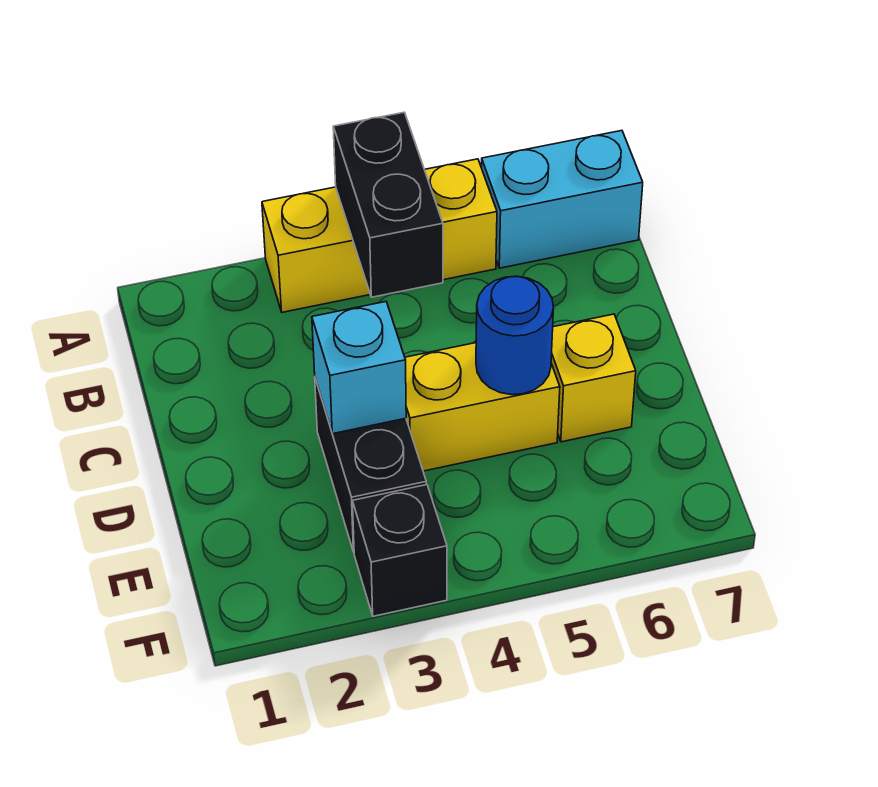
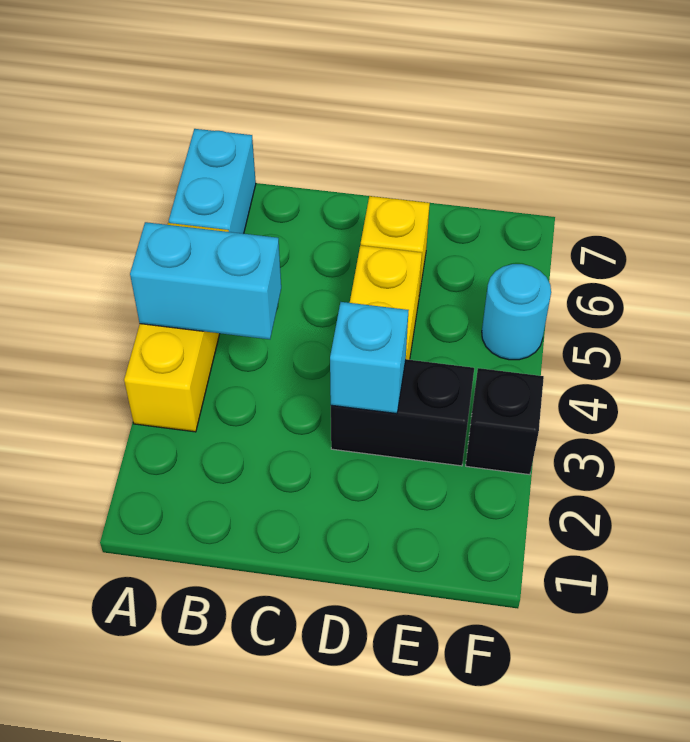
black brick A4:B4 level 2 -> cyan brick A4:B4 level 2
blue round brick D5 level 2 -> none
none -> cyan round brick F5 level 1

